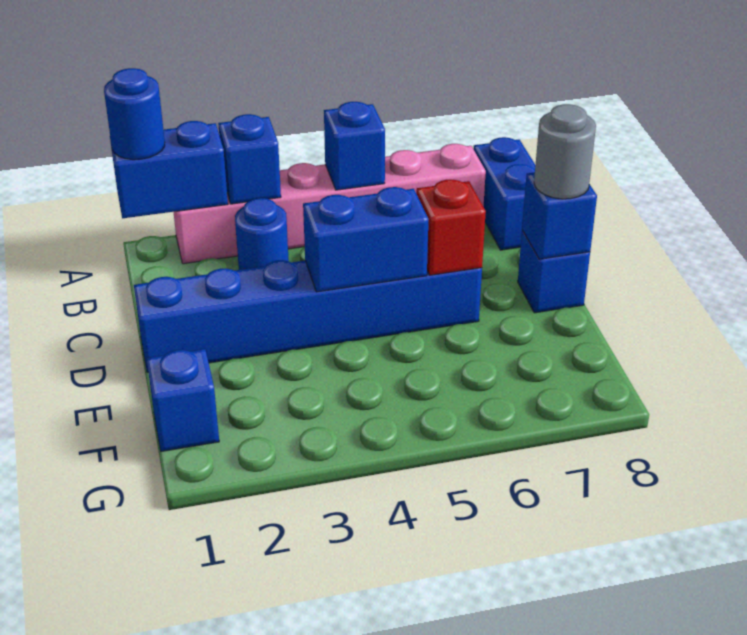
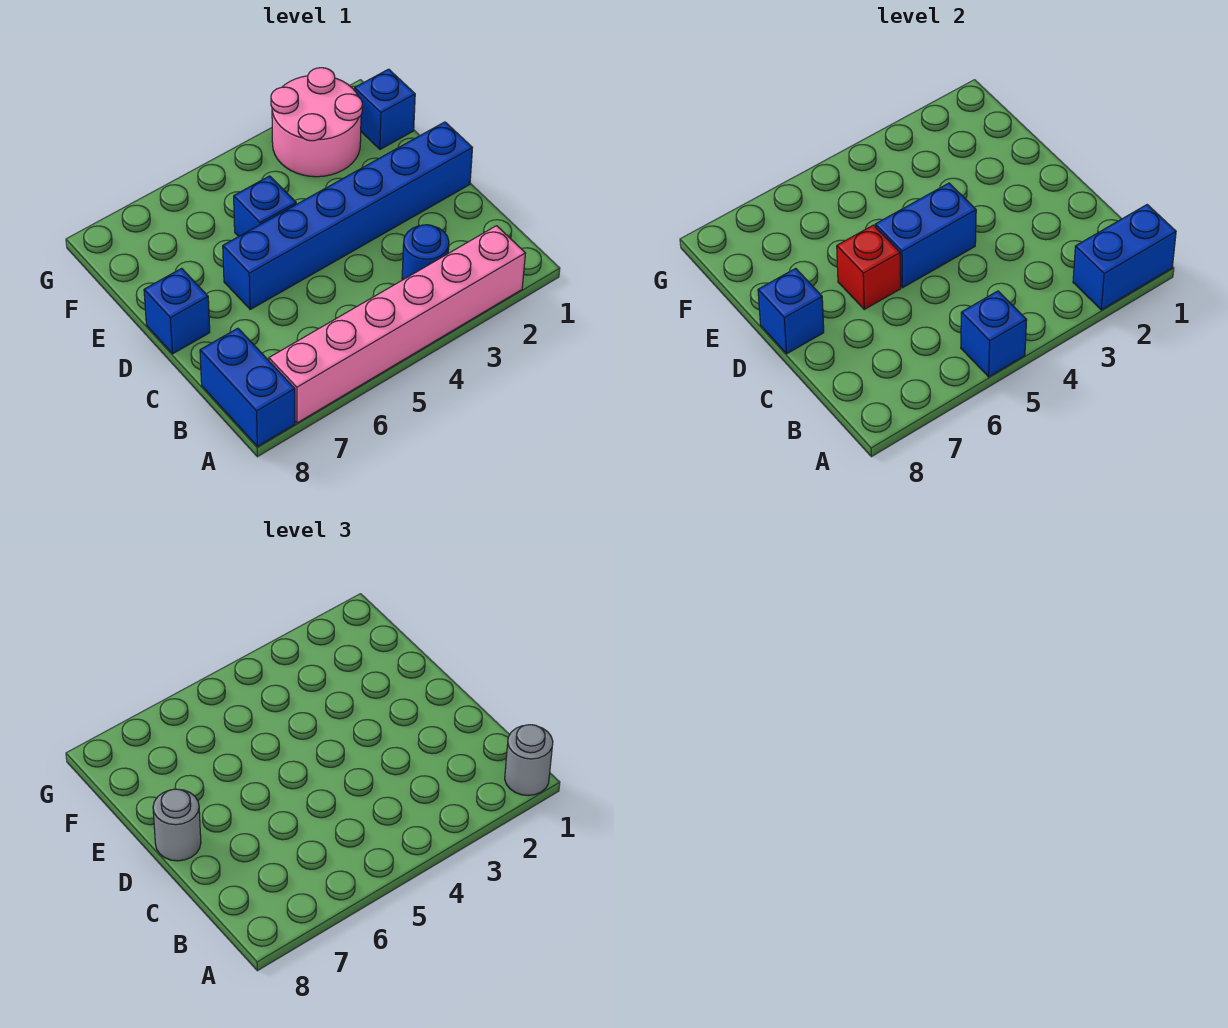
blue round brick A1 level 3 -> grey round brick A1 level 3
blue brick A3 level 2 -> blue brick E5 level 1
none -> pink round brick F2:G3 level 1

